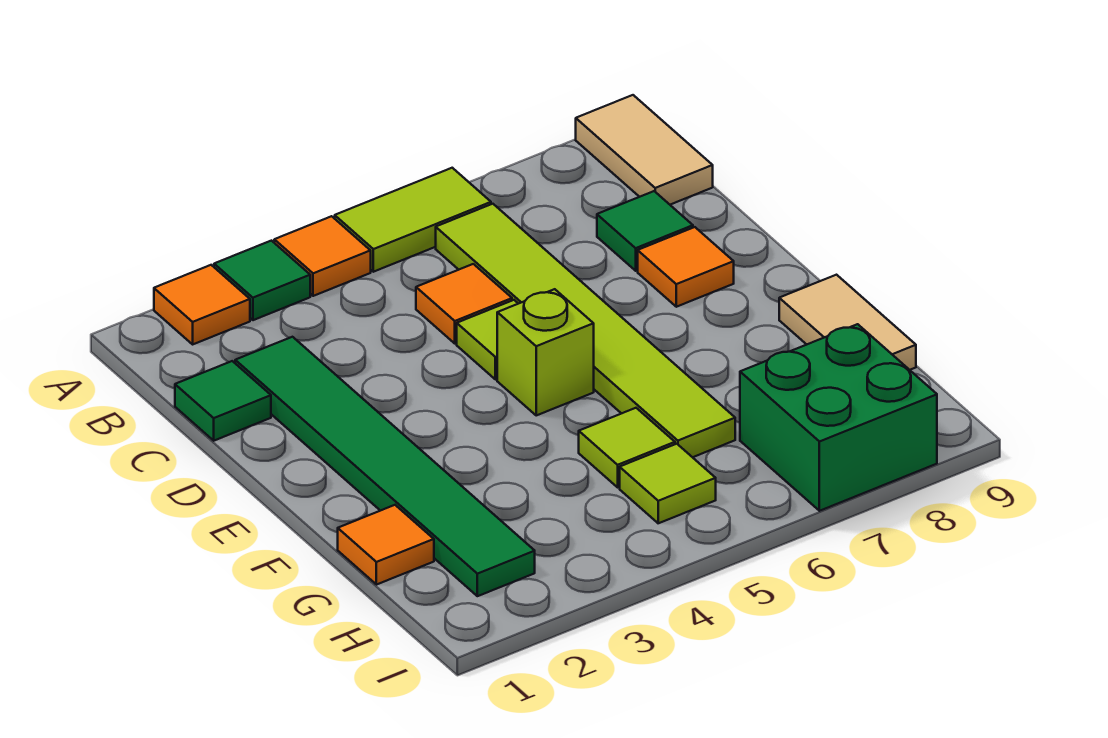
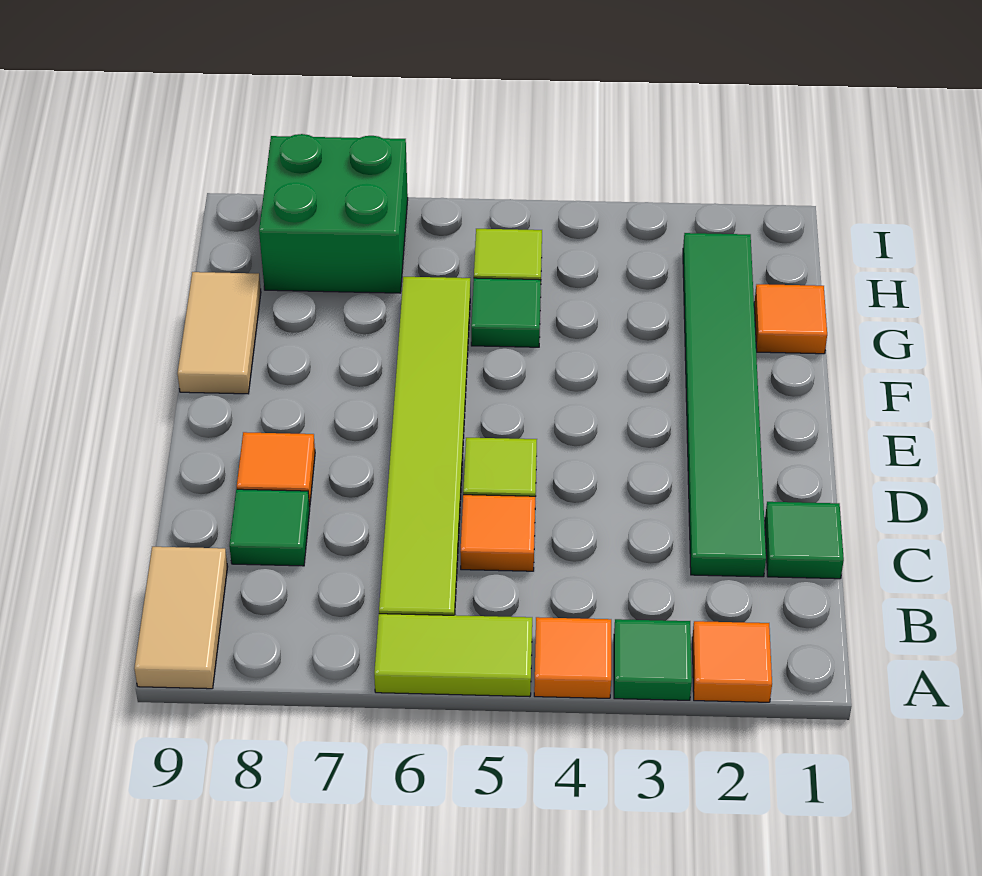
lime brick E5 level 1 -> none
lime tile G5 level 1 -> green tile G5 level 1

